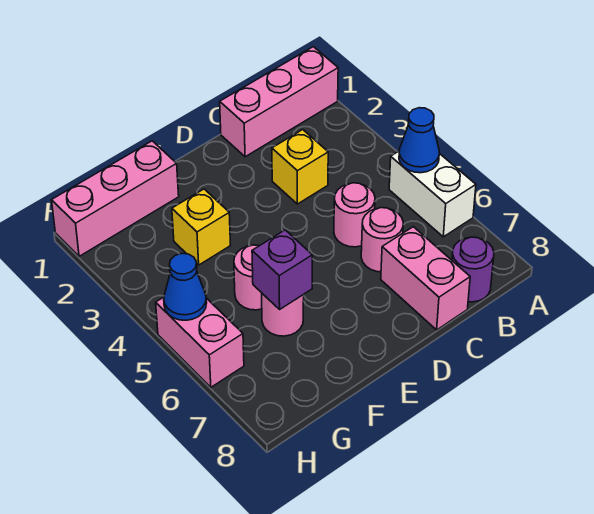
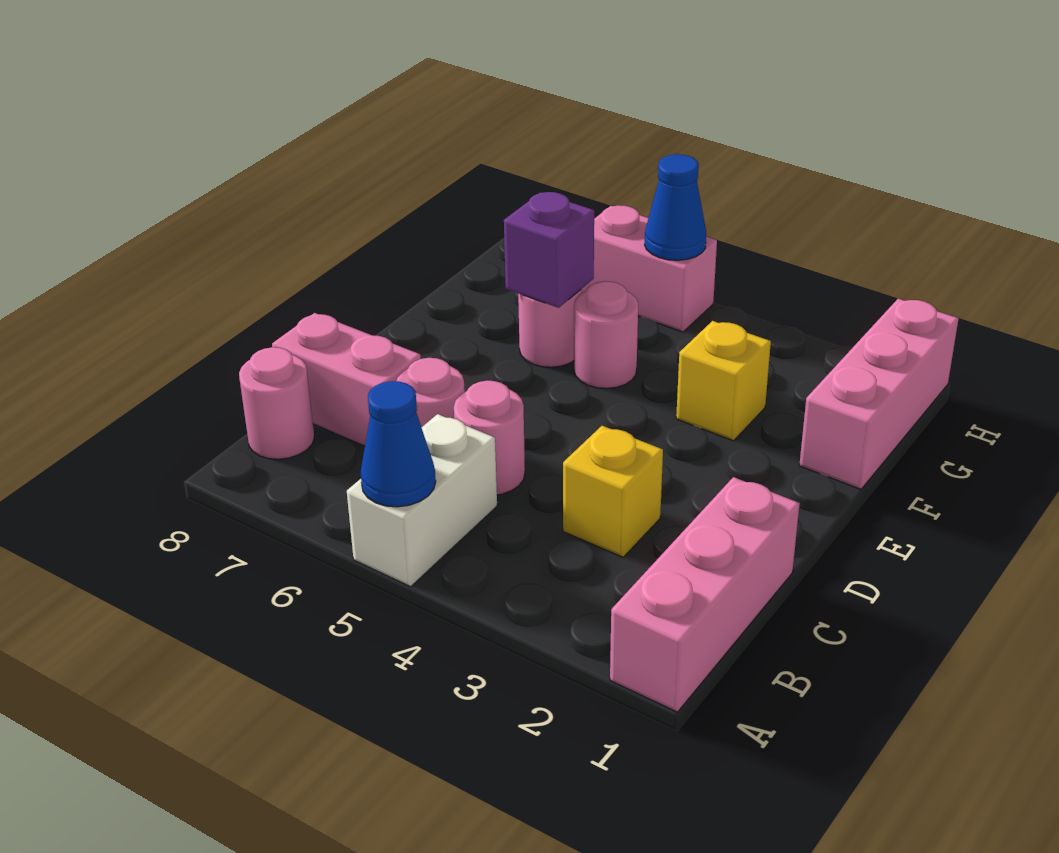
white brick A5:A6 level 1 -> white brick A5:B5 level 1
purple round brick B8 level 1 -> pink round brick B8 level 1

